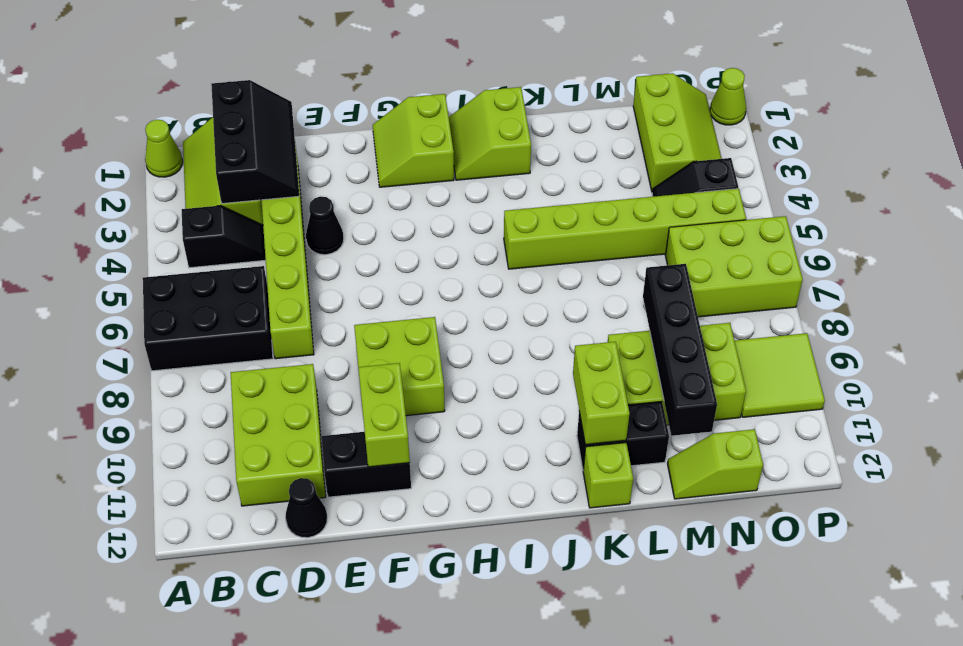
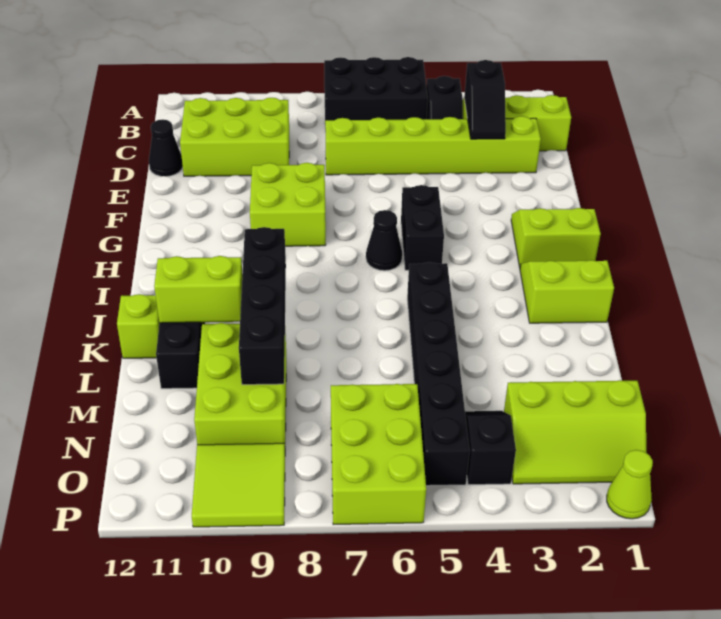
lime cone A1 level 1 -> none
black brick A6:C7 level 1 -> black brick A5:B7 level 1
black slope C1:D3 level 2 top C -> black slope C3:D3 level 2 top C
black cone E4 level 1 -> black cone H6 level 1
black brick E11:F11 level 1 -> black brick G5:H5 level 1
lime brick F10:F11 level 2 -> none
lime brick J5:O5 level 1 -> black brick J5:O5 level 1
black brick M8:M11 level 2 -> black brick J9:M9 level 2
lime slope M12:N12 level 1 top N -> none

